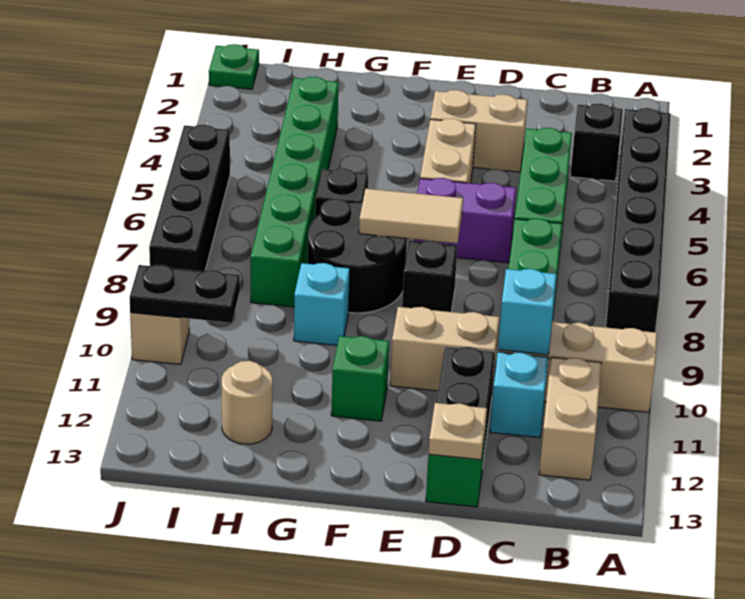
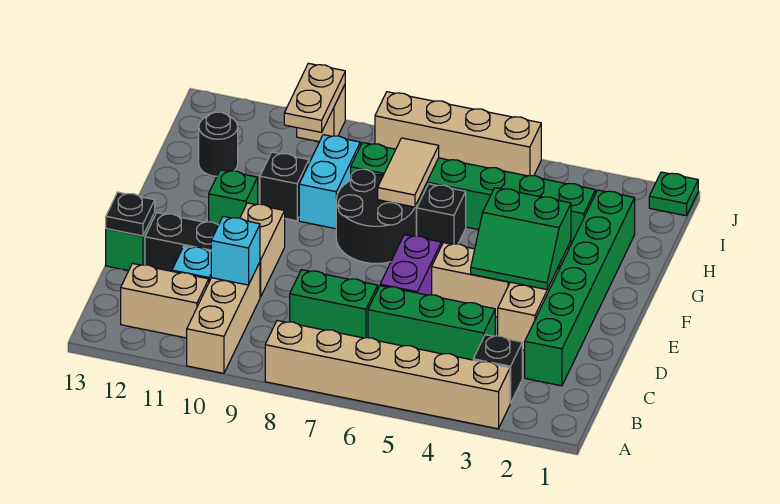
black brick A3:A8 level 1 -> tan brick A3:A8 level 1
none -> green brick C2:H2 level 1
tan plate D13 level 2 -> black plate D13 level 2
none -> green slope E3:F4 level 2 top F
tan tile E7:F7 level 2 -> tan tile G7:H7 level 2
black brick E8 level 1 -> black brick G10 level 1
cyan brick G9 level 1 -> cyan brick G9:H9 level 1
tan round brick H12 level 1 -> black round brick H12 level 1
black plate I10:J10 level 2 -> tan plate I10:J10 level 2
black brick J5:J8 level 1 -> tan brick J5:J8 level 1

